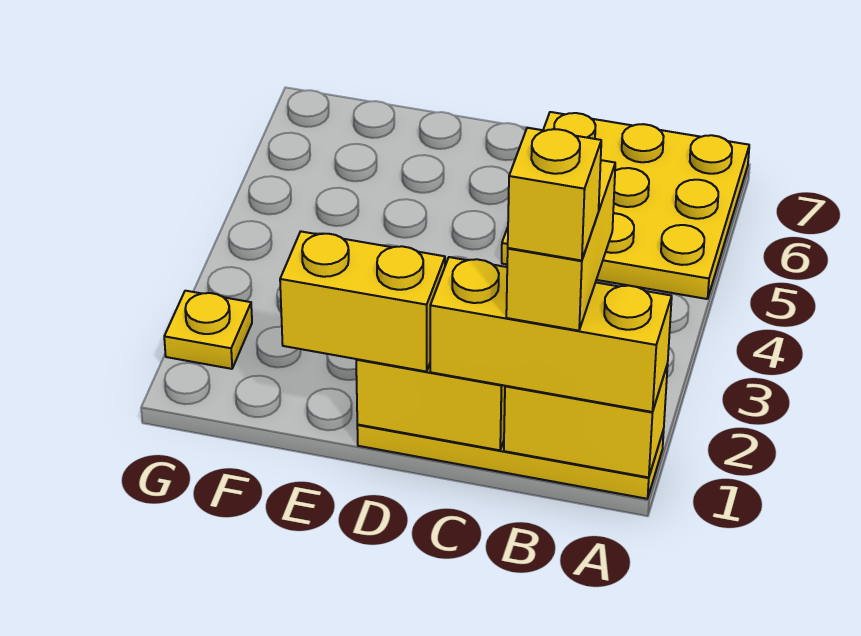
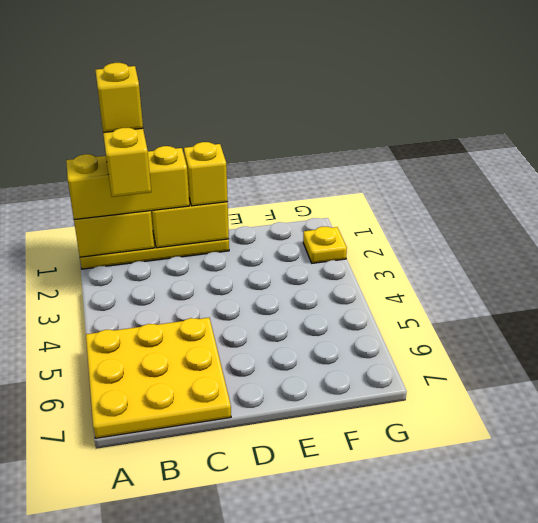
yellow brick D1:E1 level 3 -> yellow brick D1 level 3

